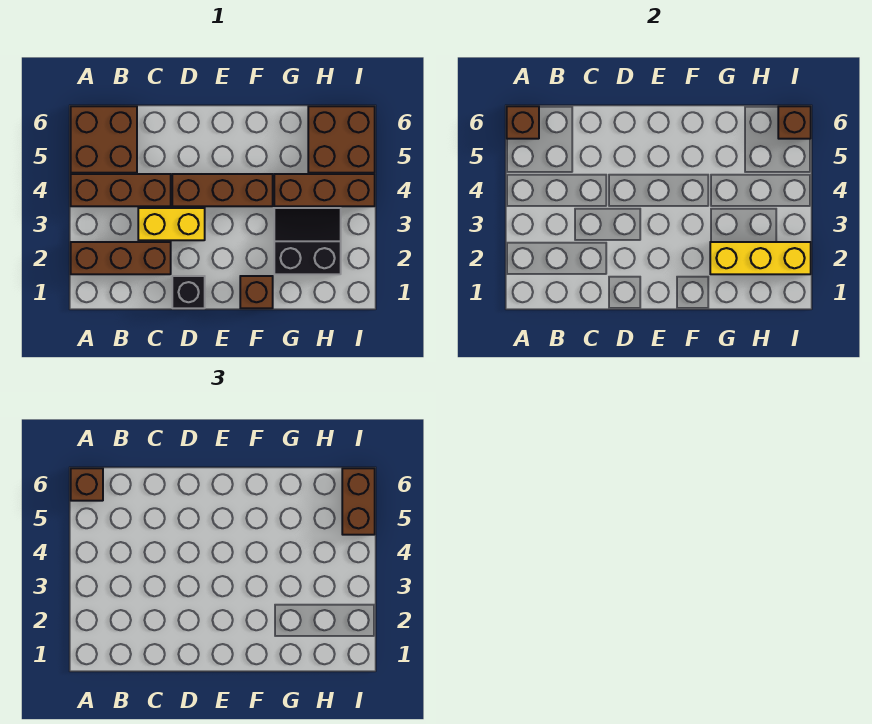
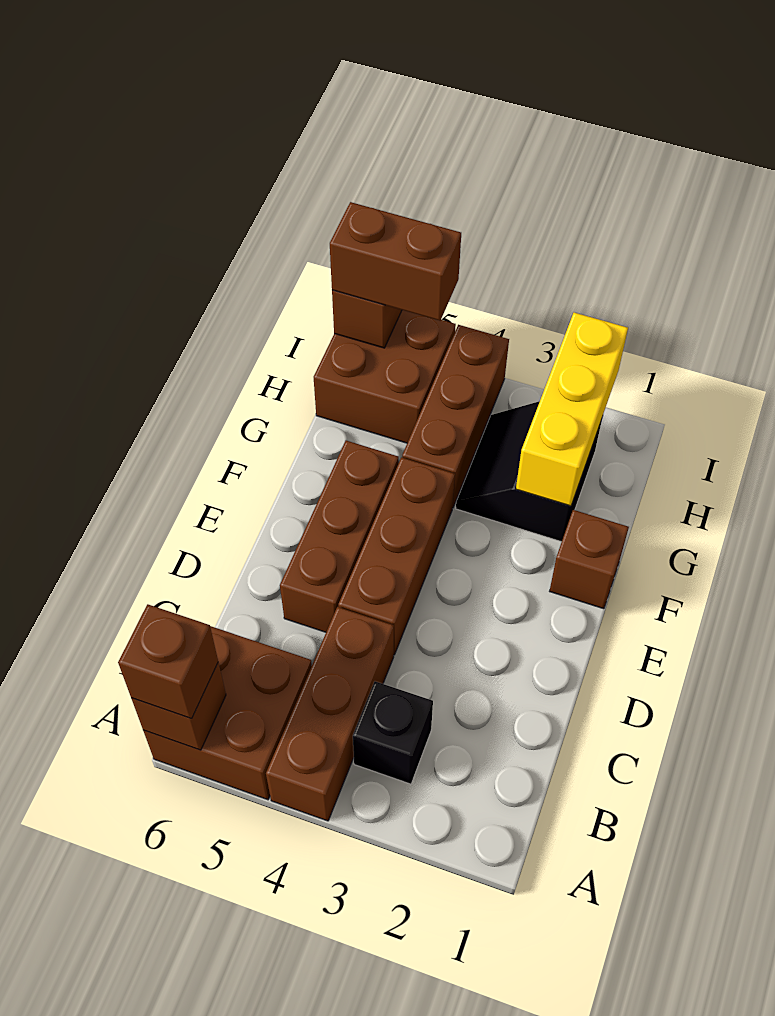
brown brick A2:C2 level 1 -> brown brick D5:F5 level 1
yellow brick C3:D3 level 1 -> none
black brick D1 level 1 -> black brick B3 level 1

